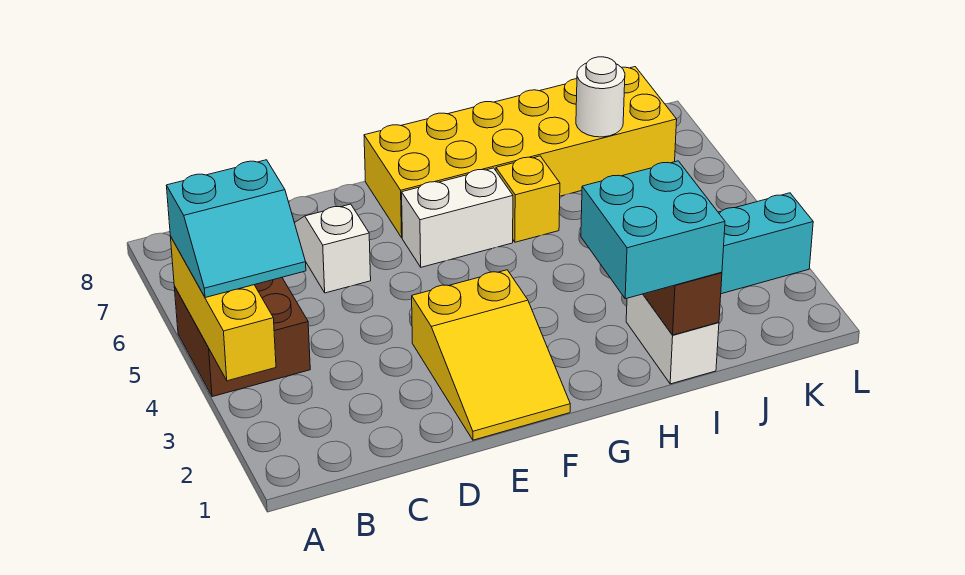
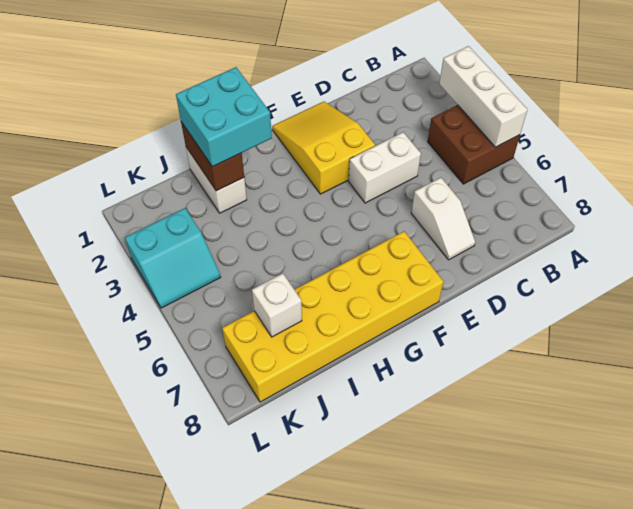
yellow brick A3:A5 level 2 -> white brick A3:A5 level 2
cyan slope A4:B5 level 3 top 5 -> none
white brick F6:G6 level 1 -> white brick D4:E4 level 1
yellow brick H6 level 1 -> none
white round brick J7 level 2 -> white brick J7 level 2

